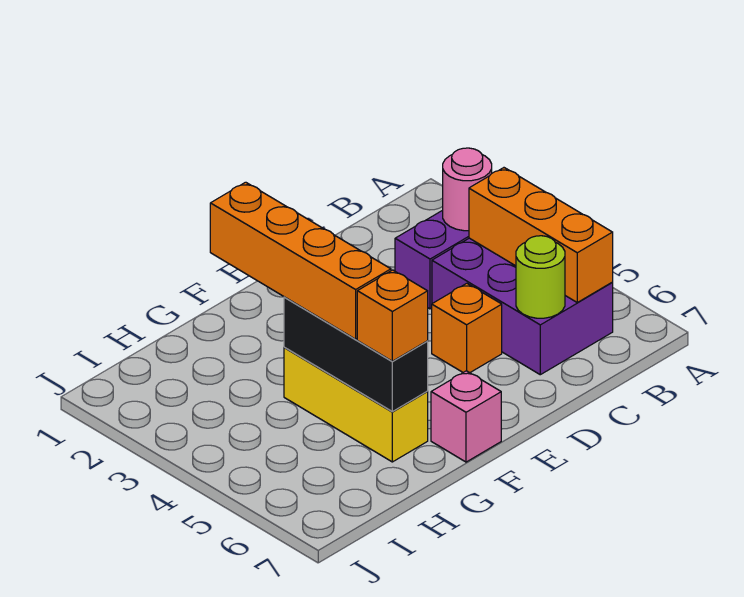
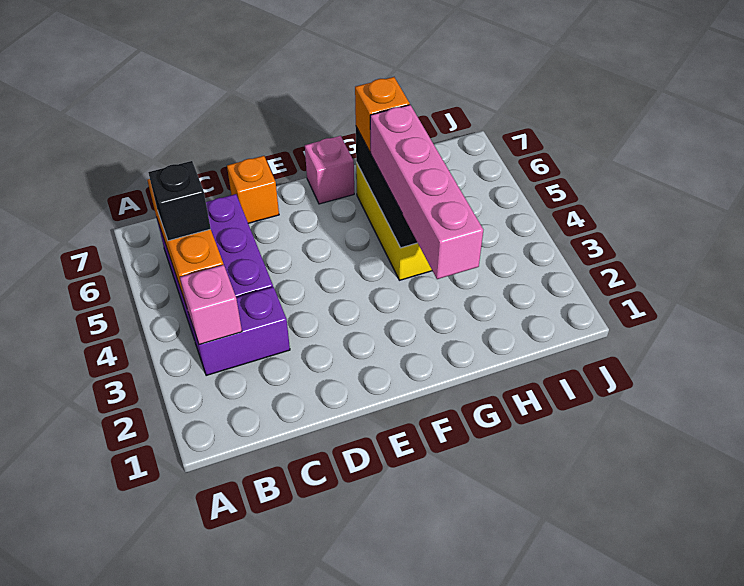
pink round brick B3 level 2 -> pink brick B3 level 2
none -> black brick B5 level 3
lime round brick C6 level 2 -> none
orange brick D5 level 1 -> orange brick D7 level 1
orange brick G2:G5 level 3 -> pink brick G2:G5 level 3

